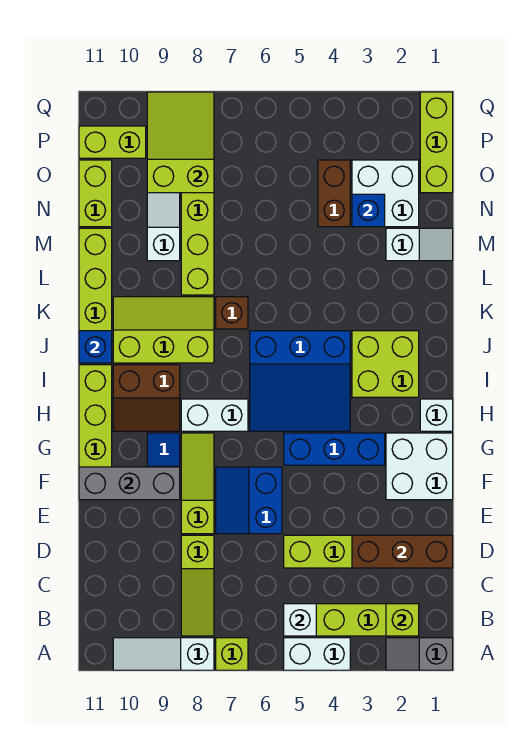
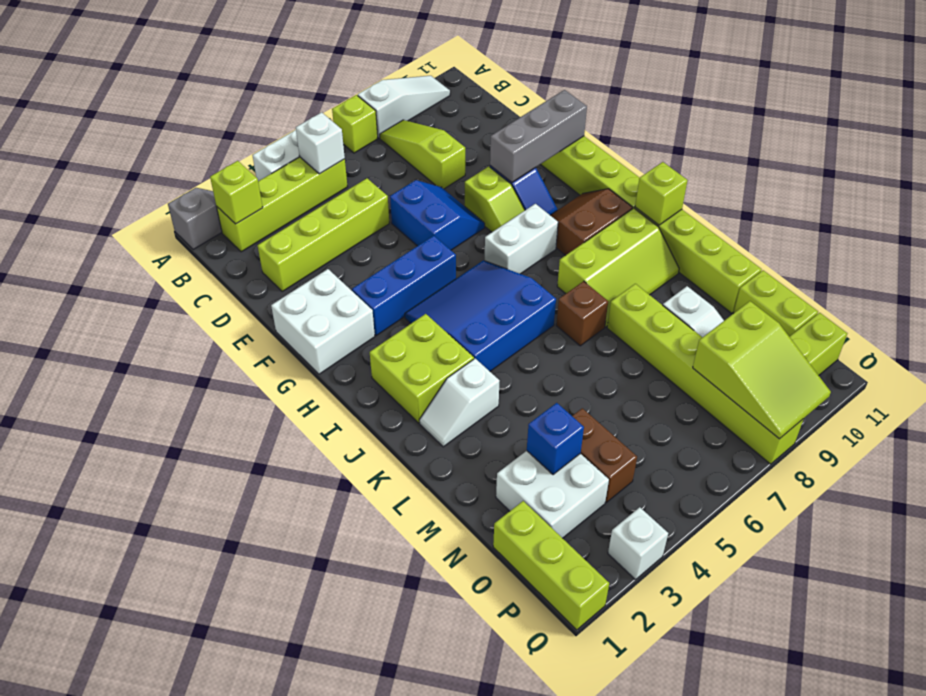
brown brick D1:D3 level 2 -> none
lime slope E8:G8 level 1 top E -> lime slope F8:G8 level 1 top F
white brick H1 level 1 -> white brick Q3 level 1
blue brick J11 level 2 -> lime brick J11 level 2
white slope M1:M2 level 1 top 2 -> white slope K2:K3 level 1 top 3

